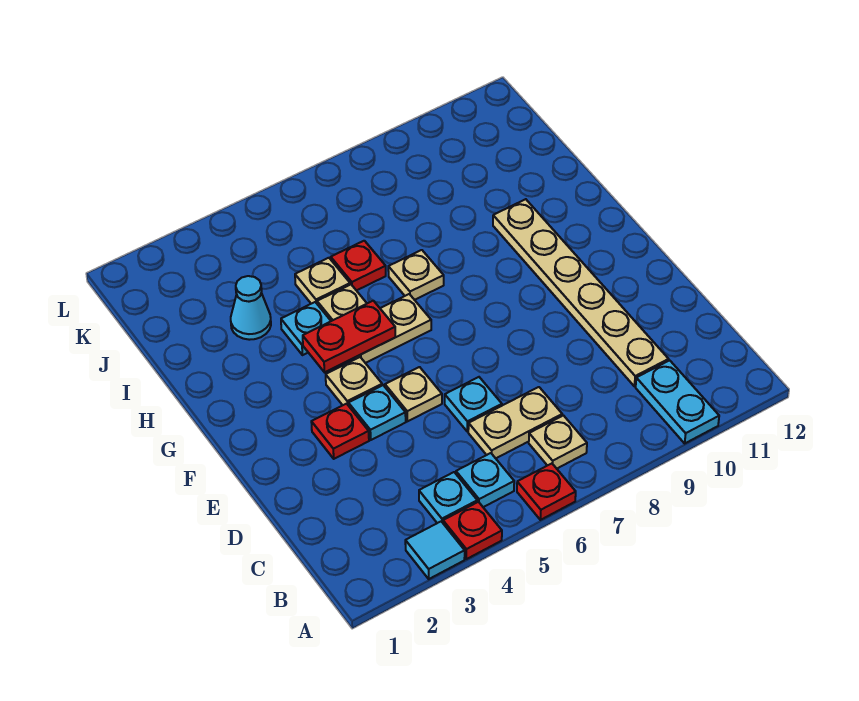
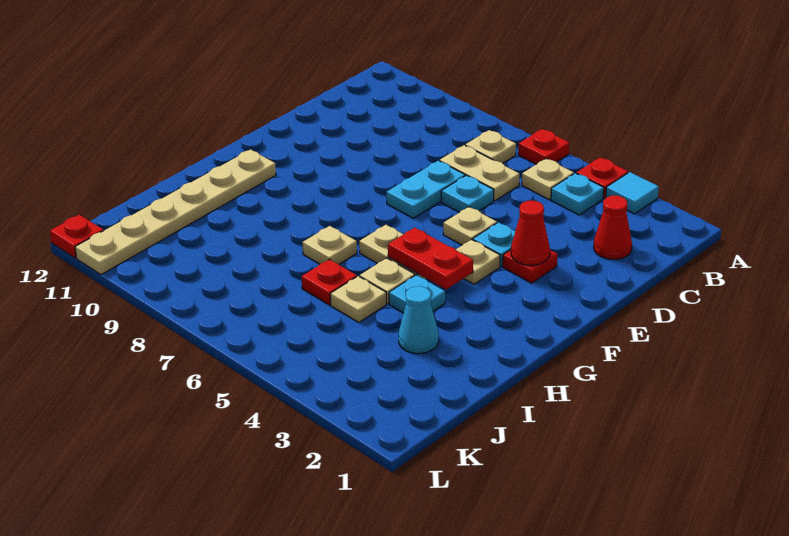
cyan plate A10:B10 level 1 -> cyan plate D7:E7 level 1
cyan plate B5 level 1 -> tan plate B5 level 1
none -> red cone C2 level 1
tan plate C10:H10 level 1 -> tan plate G11:L11 level 1
none -> red cone E3 level 2
none -> red plate L12 level 1

